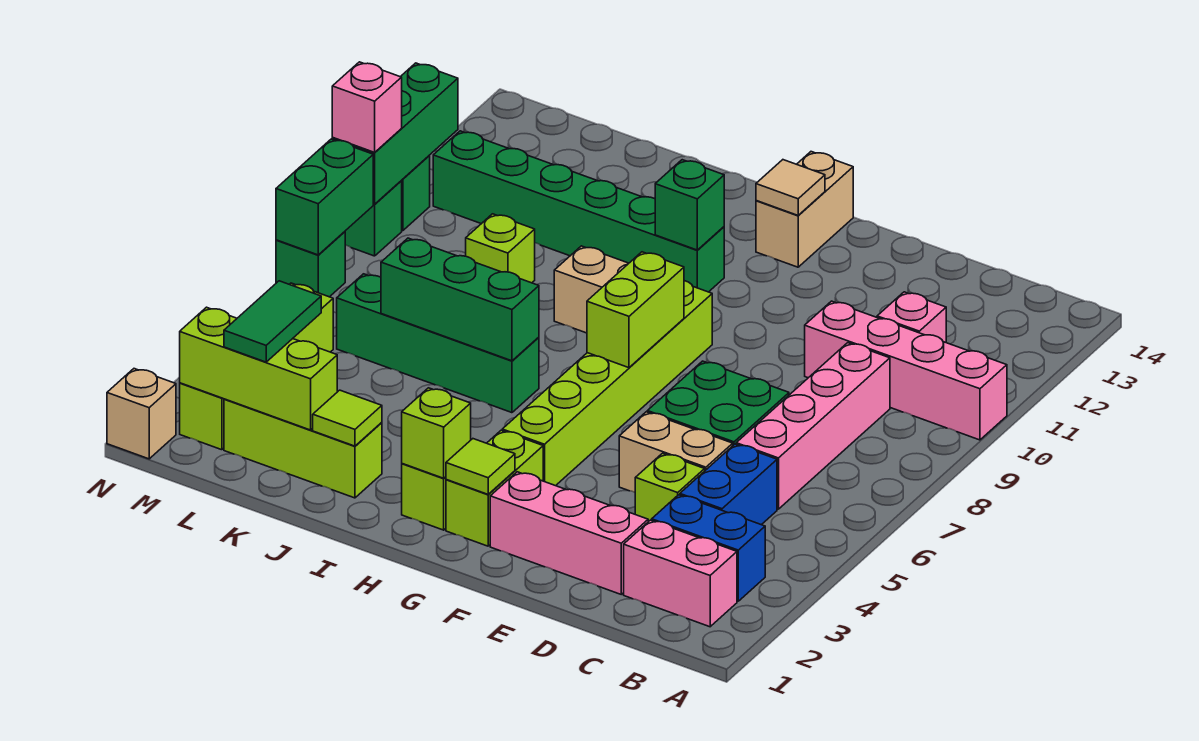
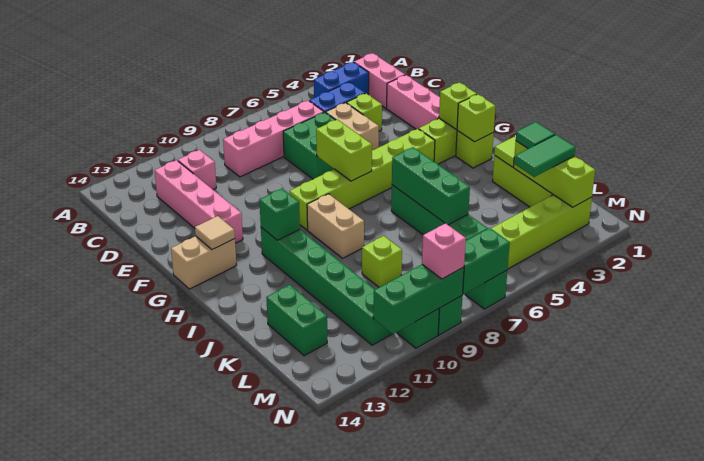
pink brick A10:D10 level 1 -> pink brick C12:F12 level 1
blue brick B3:C3 level 1 -> blue brick B3:B4 level 1
lime tile G2 level 2 -> lime brick G2 level 2
lime brick G7:G8 level 2 -> lime brick F7:G7 level 2
none -> green tile K2 level 3
none -> green brick K13:L13 level 1
tan brick N1 level 1 -> none

